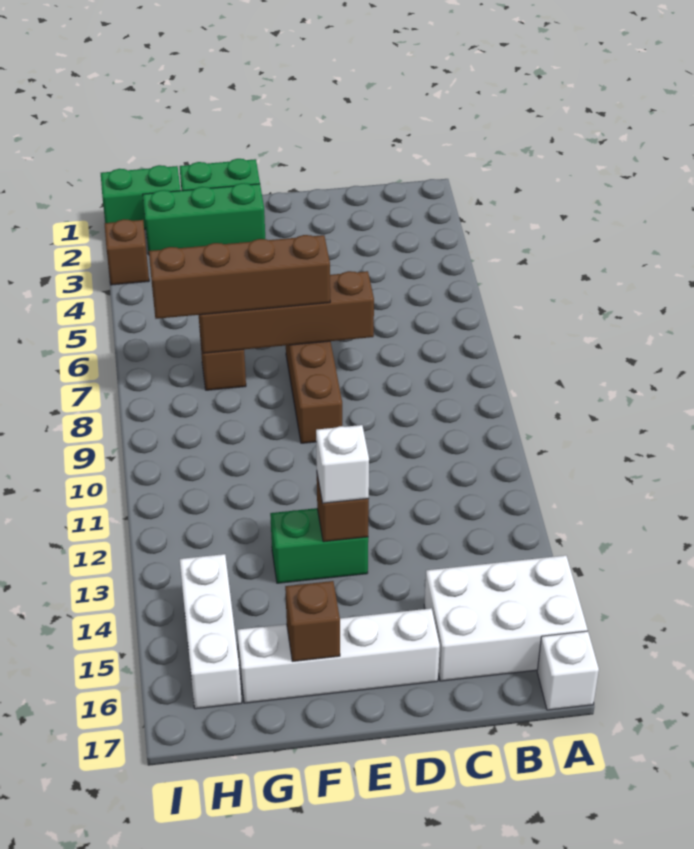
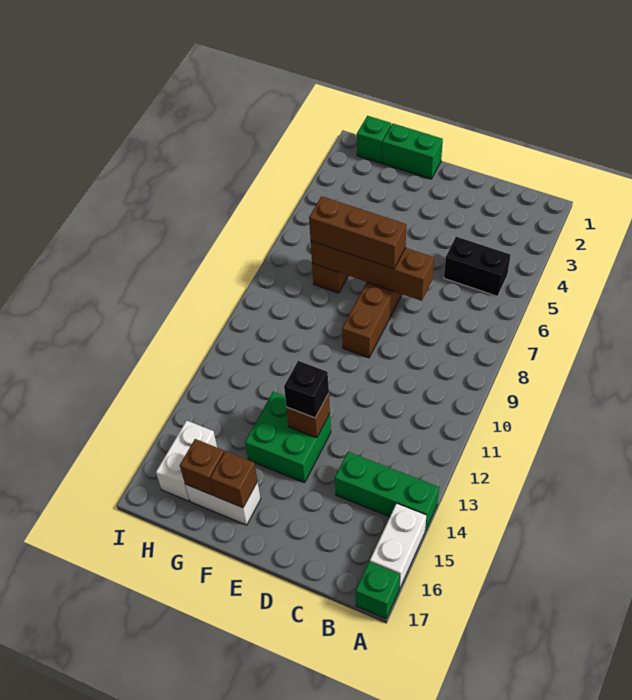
white brick A15:C16 level 1 -> white brick A15:A16 level 1
white brick A17 level 1 -> green brick A17 level 1
none -> black brick B5:C5 level 1
white brick D16:G16 level 1 -> white brick F16:G16 level 1
brown brick E7:H7 level 3 -> brown brick E7:G7 level 3
green brick E13:F13 level 1 -> green brick E13:F14 level 1
white brick E13 level 3 -> black brick E13 level 3
green brick F2:H2 level 1 -> green brick A14:C14 level 1
green brick H1:I1 level 1 -> green brick H1 level 1
white brick H14:H16 level 1 -> white brick H15:H16 level 1
brown brick I3 level 1 -> brown brick G16 level 2

